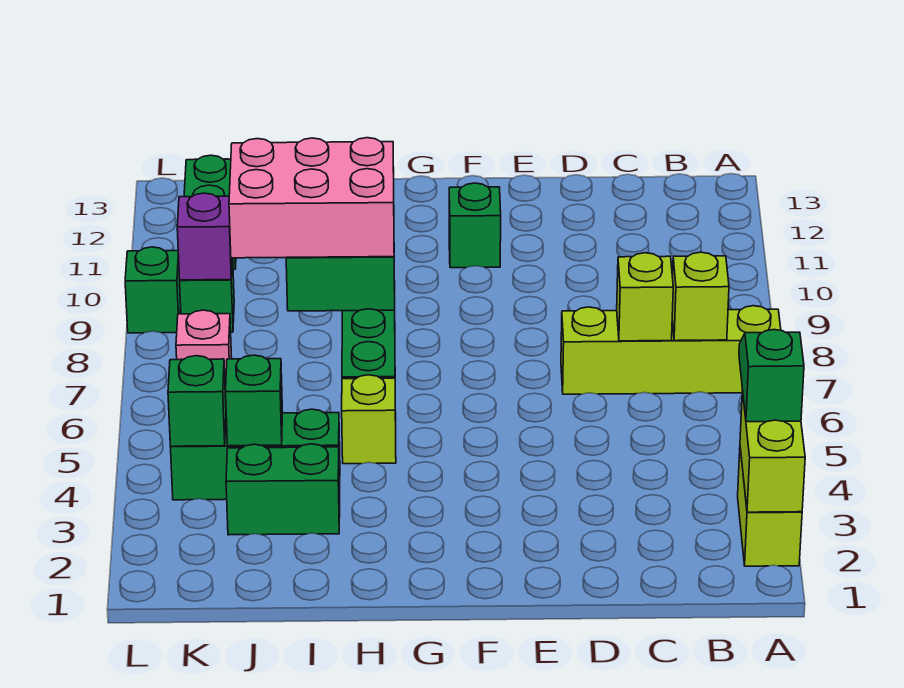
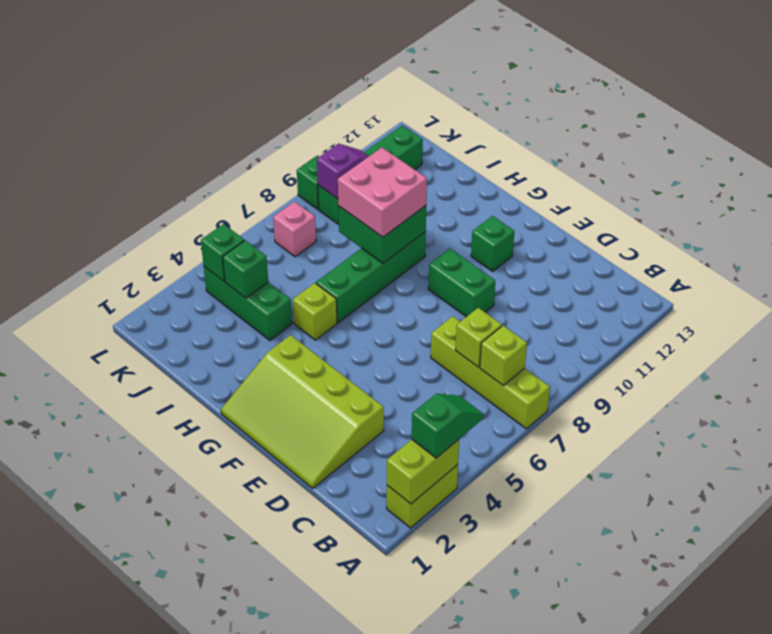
none -> lime slope D1:G3 level 1 top 3
pink brick H8:J9 level 3 -> pink brick H8:I9 level 3
green brick I3:J3 level 1 -> green brick E9:F9 level 1

